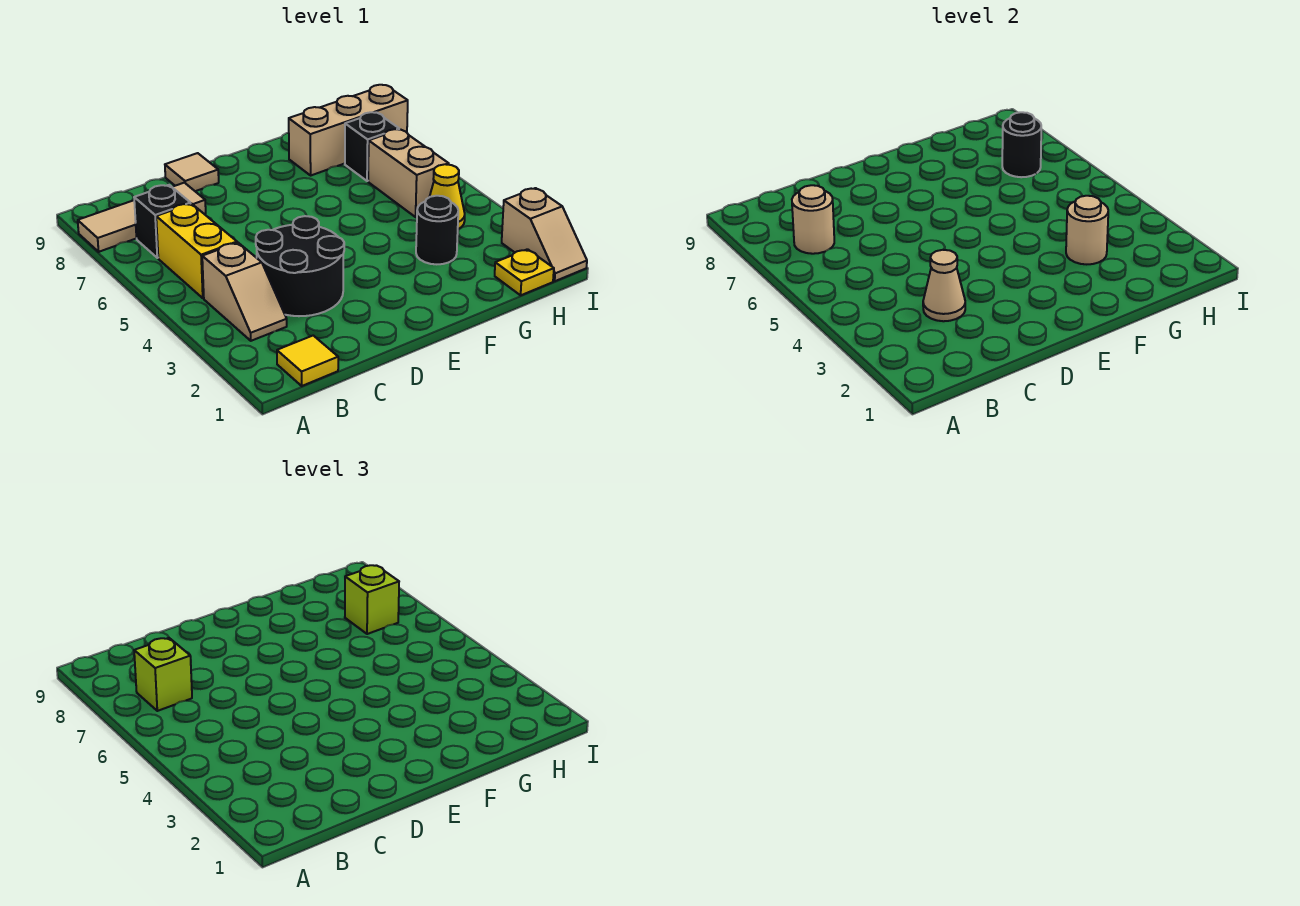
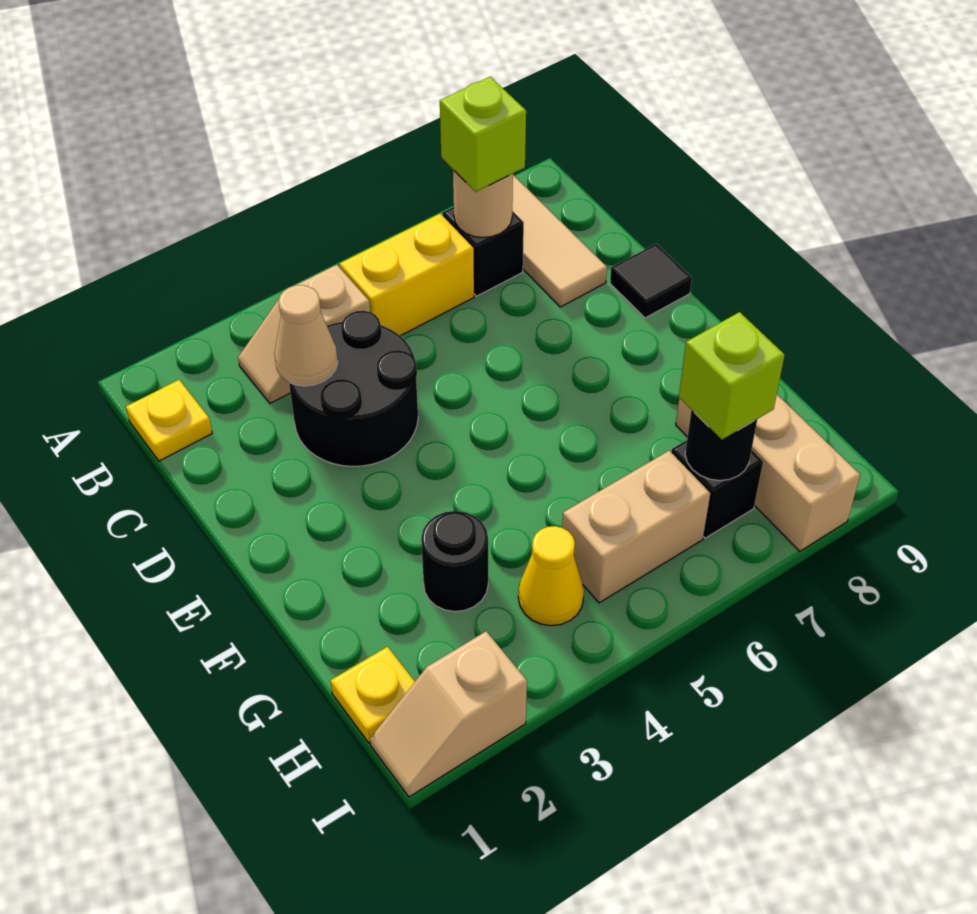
yellow tile B1 level 1 -> yellow plate B1 level 1
tan tile D9 level 1 -> black tile D9 level 1
tan round brick G3 level 2 -> none

